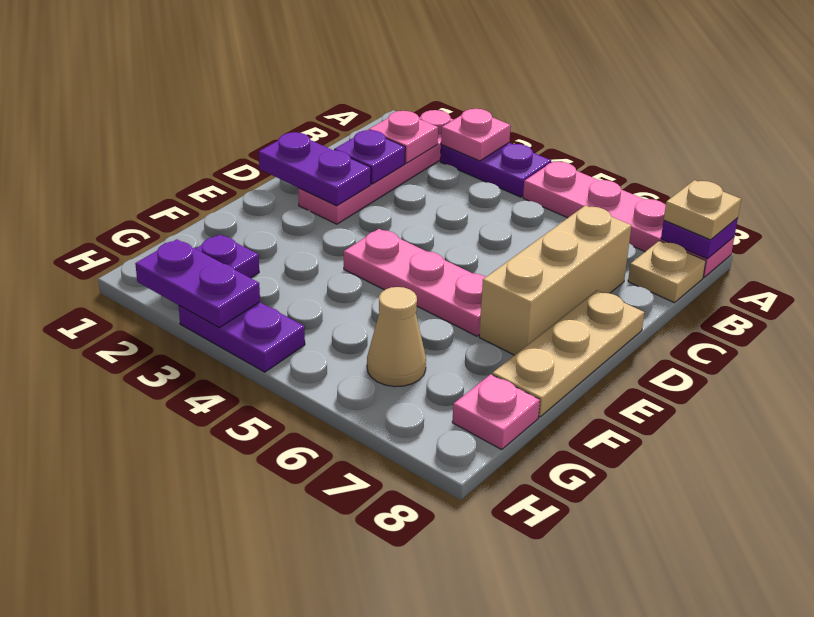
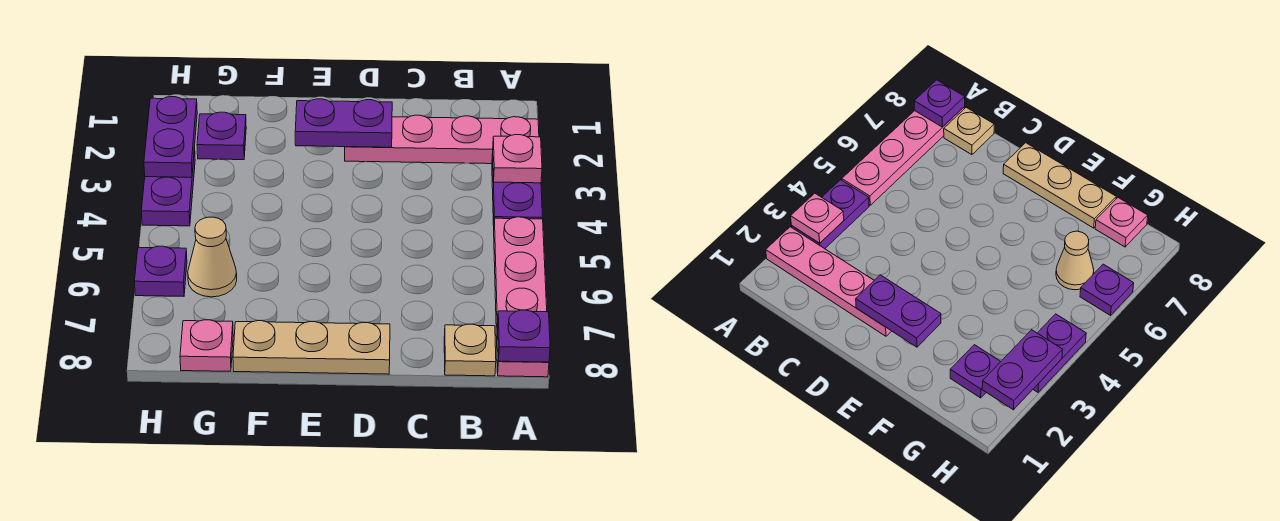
tan plate A8 level 3 -> none
pink plate B2 level 2 -> none
purple plate C2 level 2 -> purple plate H6 level 1
tan brick C7:E7 level 1 -> none
purple plate D1:D2 level 2 -> purple plate D2:E2 level 2
pink plate E4:E6 level 1 -> none

